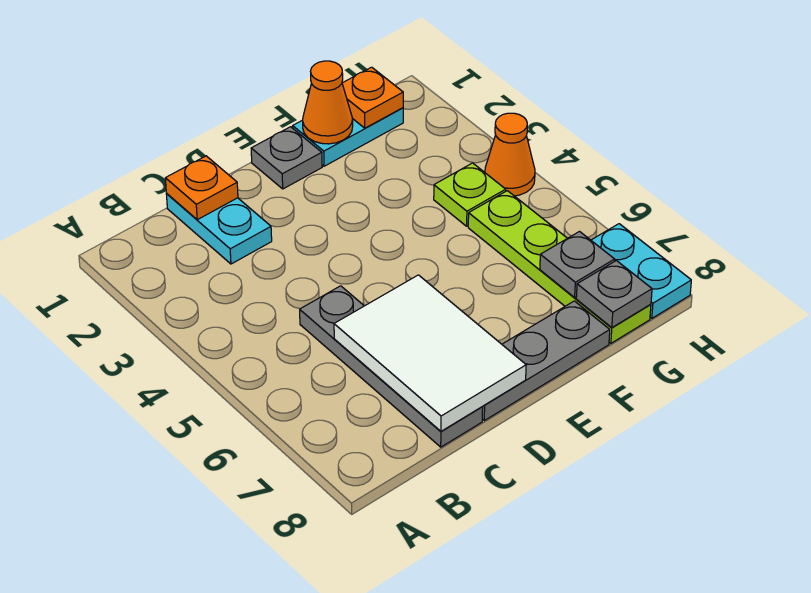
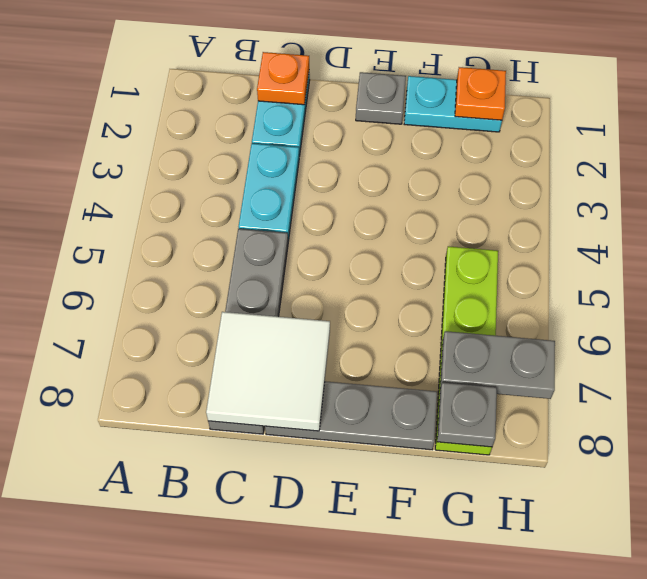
white tile C6:D8 level 2 -> white tile C7:D8 level 2
orange cone F1 level 2 -> none
lime plate G4 level 1 -> none
grey plate G7 level 2 -> grey plate G7:H7 level 2
orange cone H4 level 1 -> none
cyan plate H7:H8 level 1 -> cyan plate C3:C4 level 1

